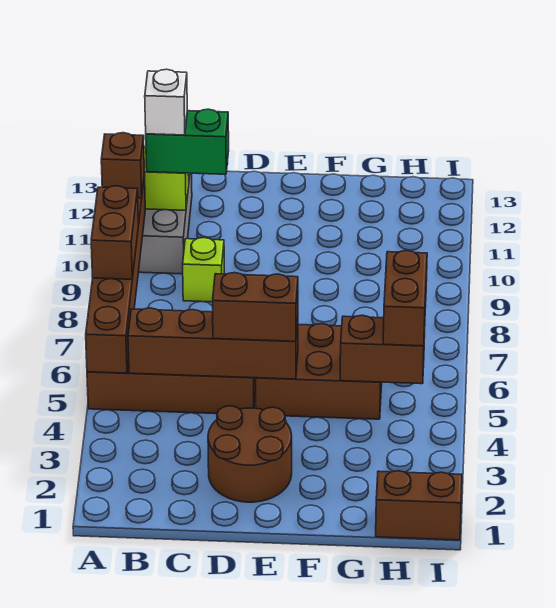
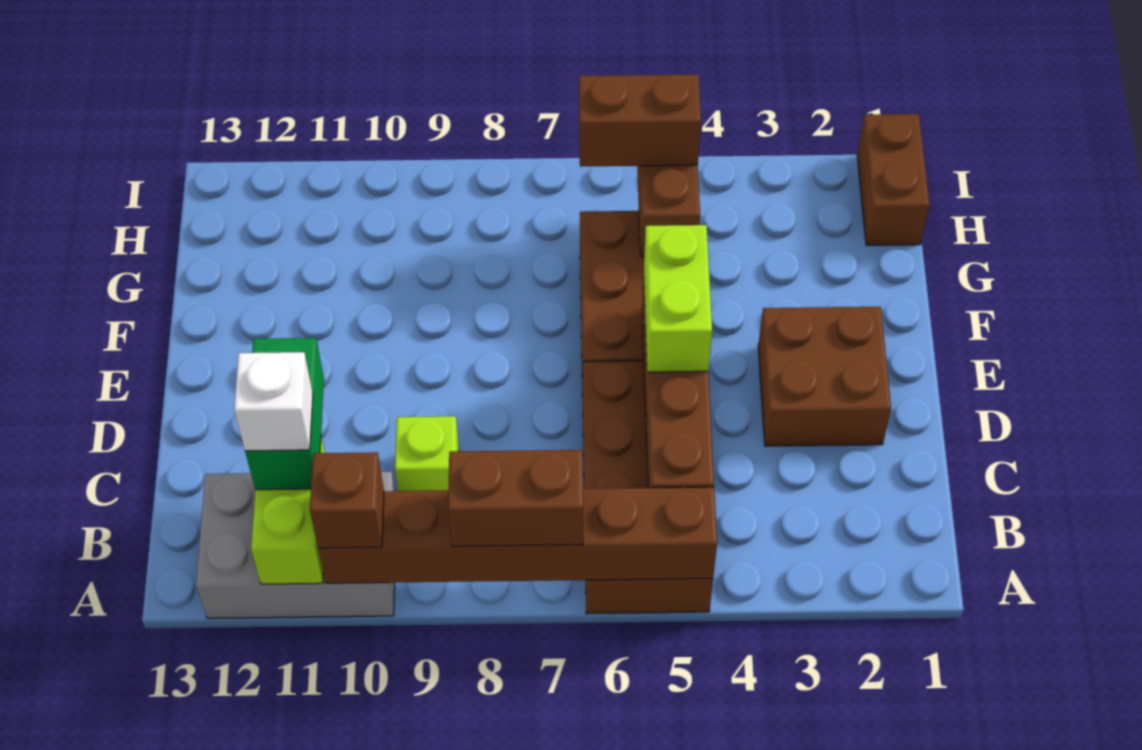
brown round brick D2:E3 level 1 -> brown brick D2:E3 level 1
brown brick D5:E5 level 3 -> lime brick D5:E5 level 3

